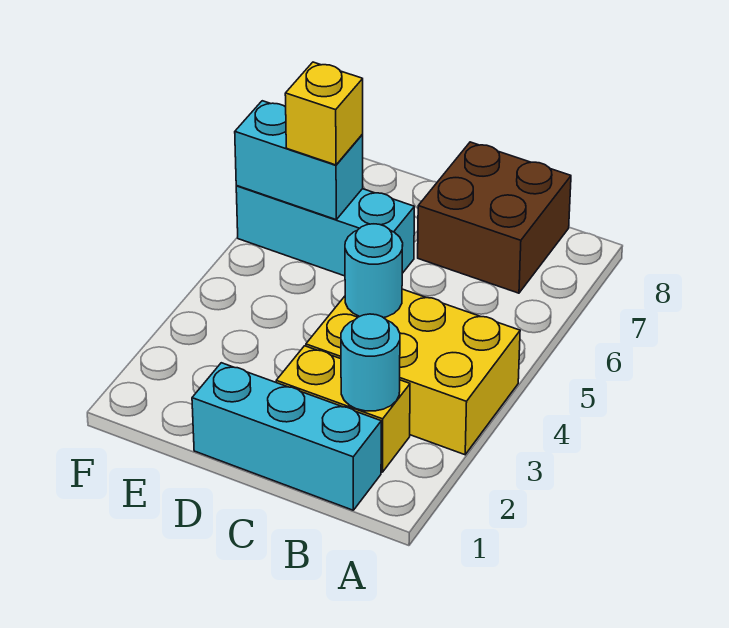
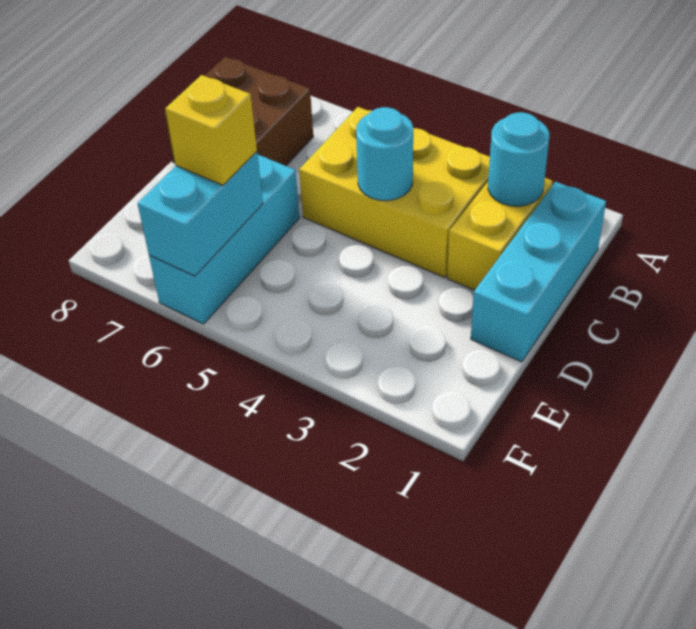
yellow brick A3:C4 level 1 -> yellow brick B3:C5 level 1

